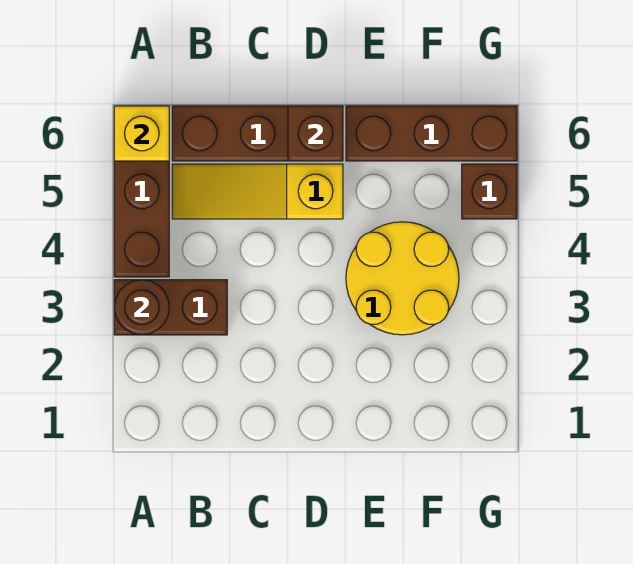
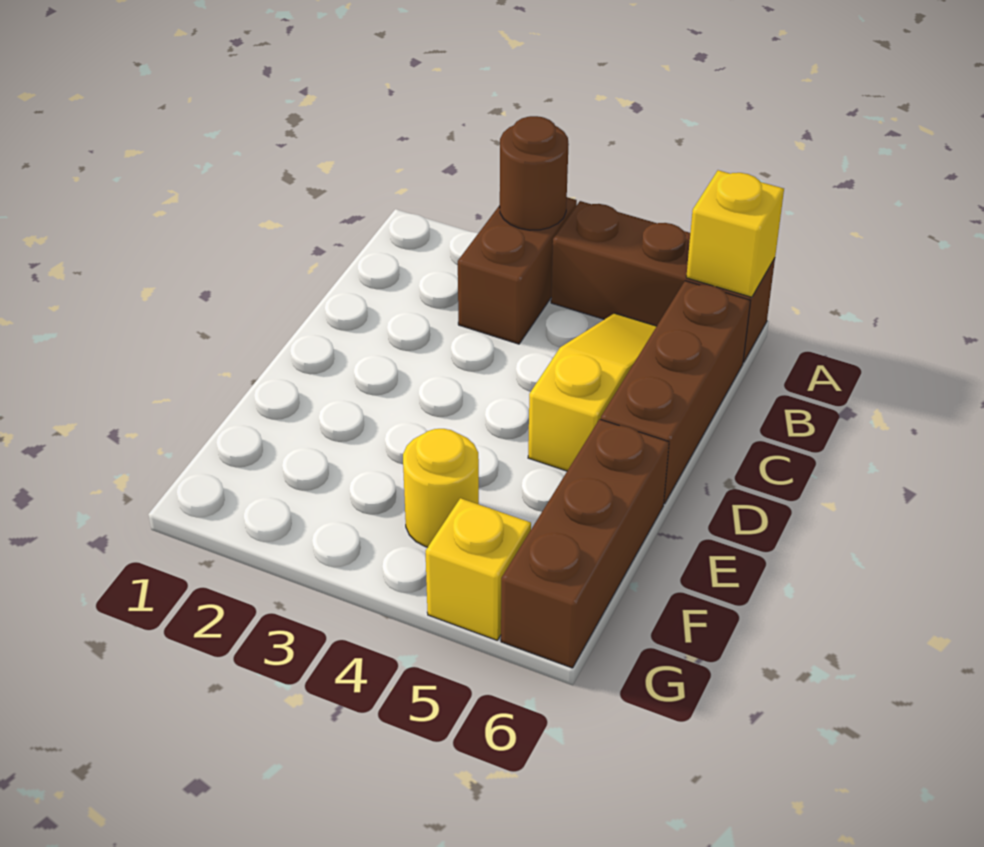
brown brick D6 level 2 -> none
yellow round brick E3:F4 level 1 -> yellow round brick F4 level 1
brown brick G5 level 1 -> yellow brick G5 level 1

